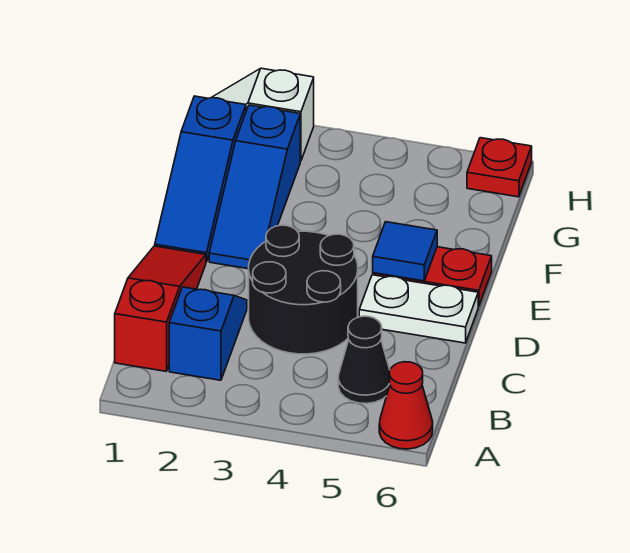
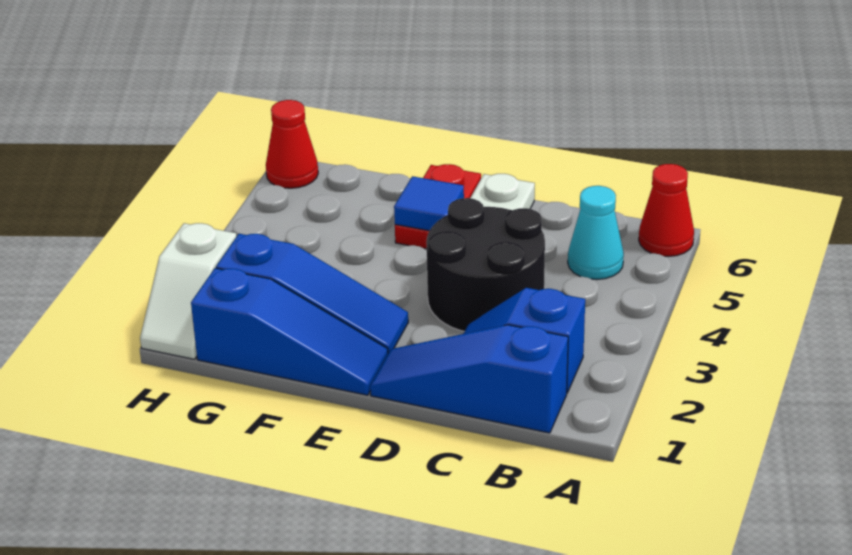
red slope B1:D1 level 1 top B -> blue slope B1:D1 level 1 top B
black cone B5 level 1 -> cyan cone B5 level 1
red plate H6 level 1 -> red cone H6 level 1

